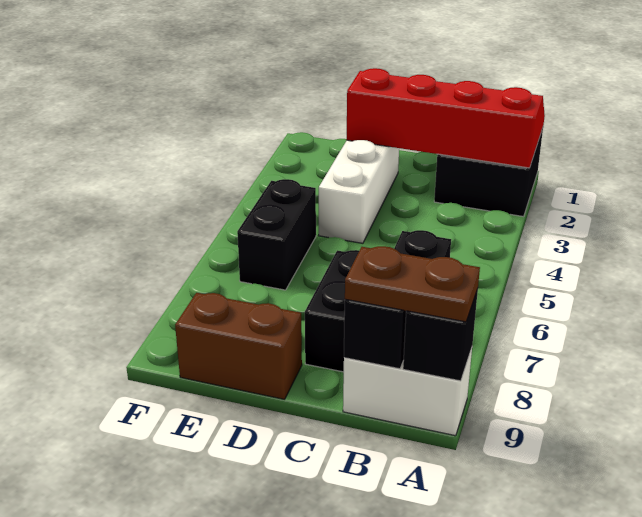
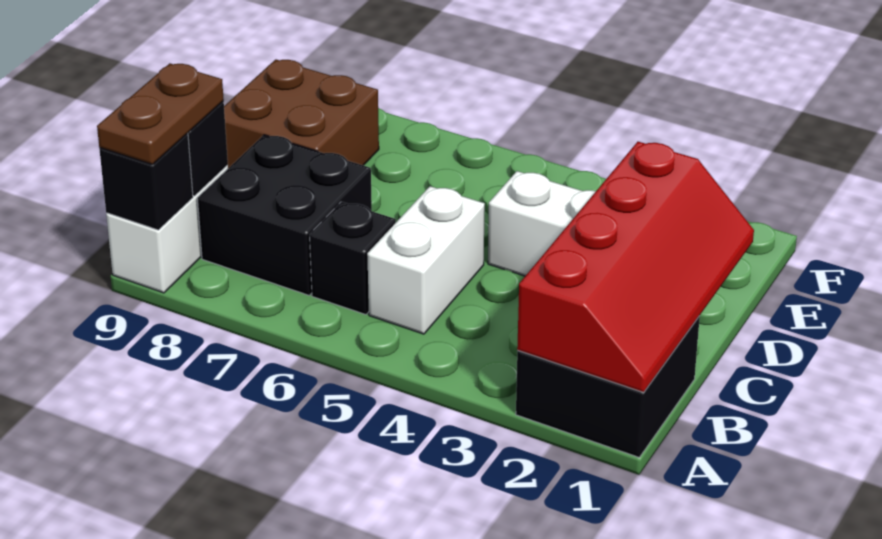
none -> white brick B5:C5 level 1
brown brick D9:E9 level 1 -> brown brick D8:E9 level 1
black brick E5:E6 level 1 -> none

